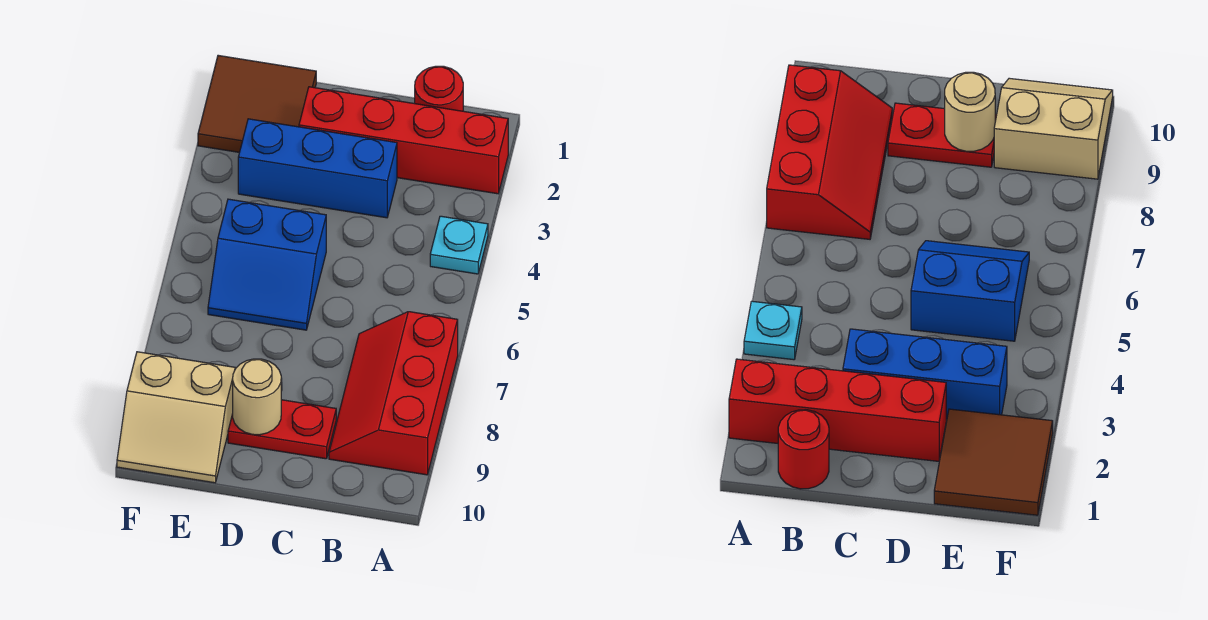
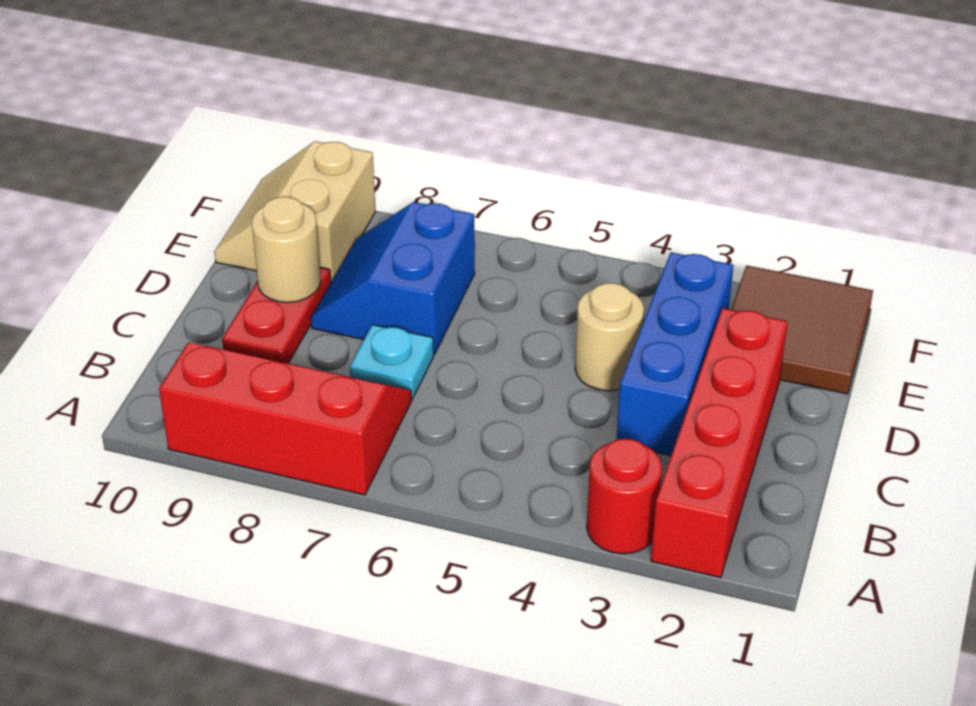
cyan plate A4 level 1 -> cyan plate C7 level 1
red round brick B1 level 1 -> red round brick A3 level 1
none -> tan round brick D4 level 1
blue slope D5:E6 level 1 top 5 -> blue slope D7:E8 level 1 top 7

